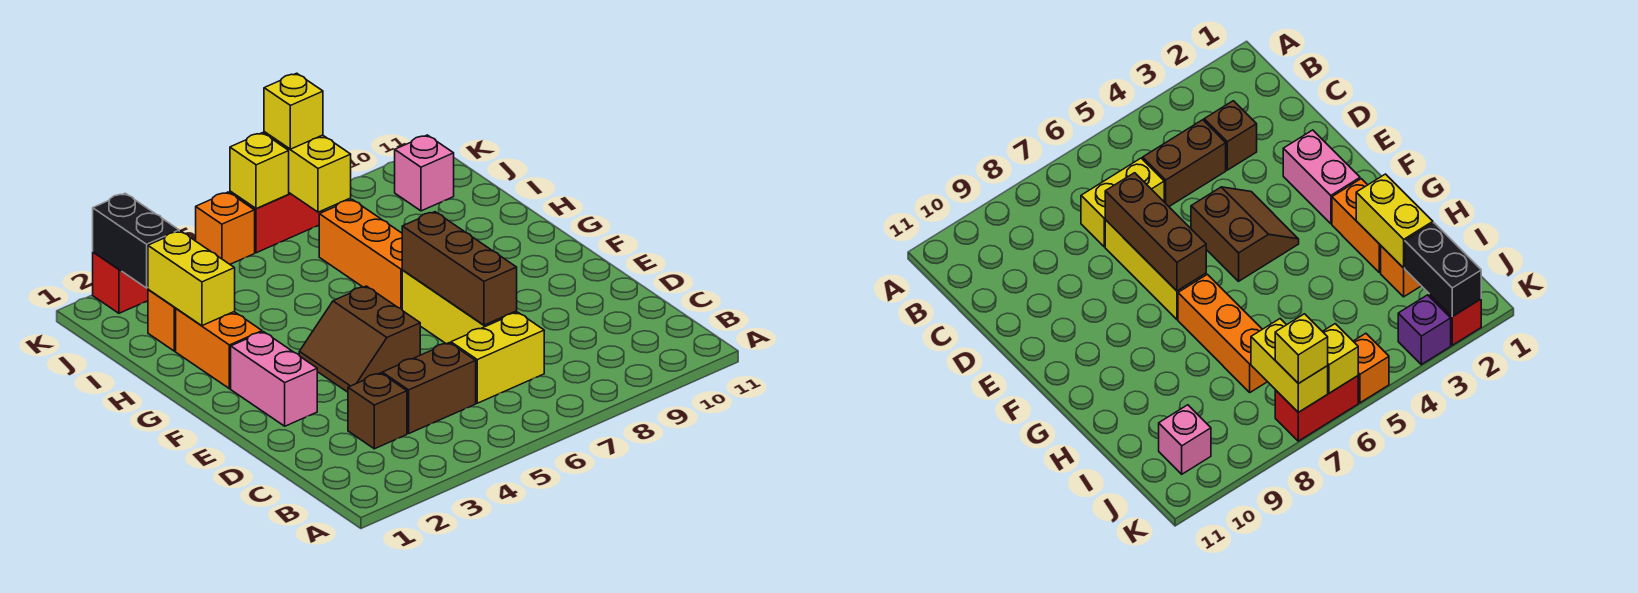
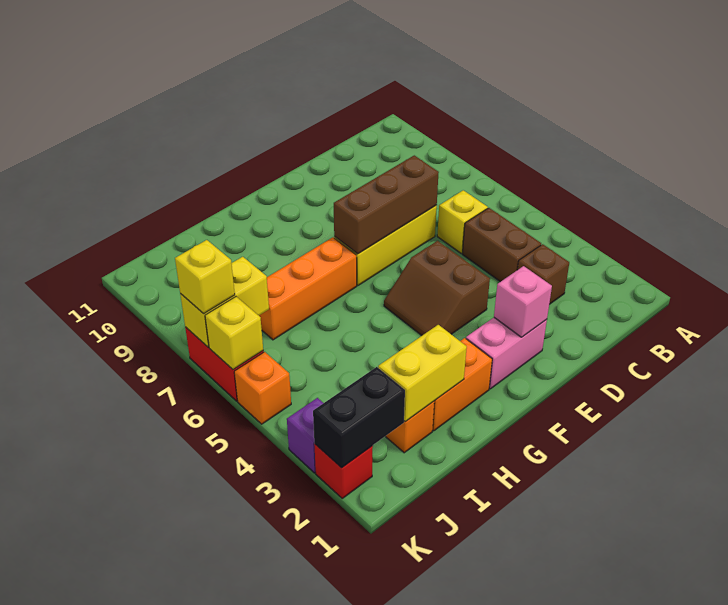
yellow brick C6:C7 level 1 -> yellow brick C6 level 1
brown slope E4:F5 level 1 top 5 -> brown slope E4:F5 level 1 top E
pink brick J10 level 1 -> pink brick E2 level 2

